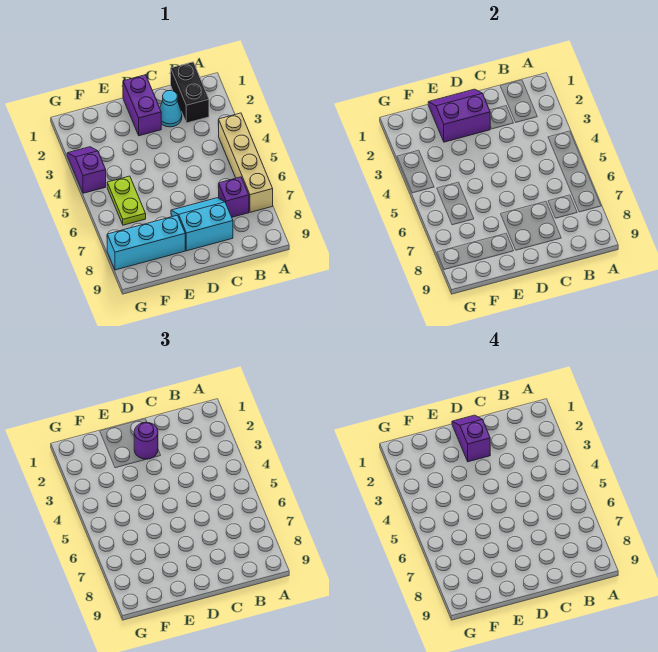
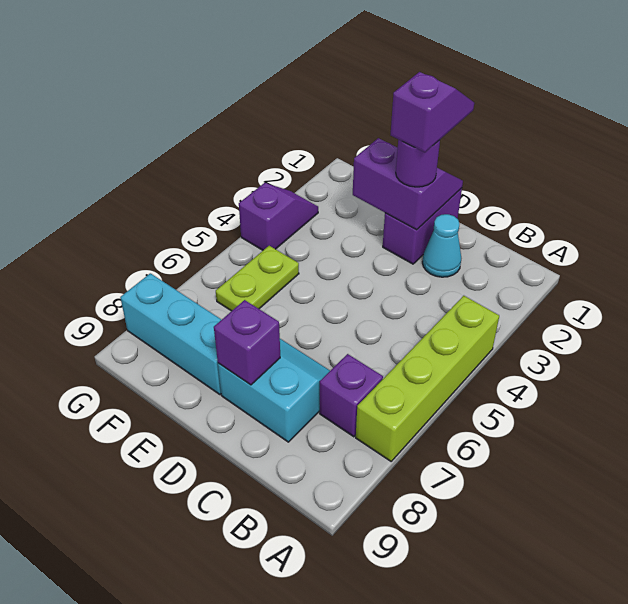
tan brick A4:A7 level 1 -> lime brick A4:A7 level 1
black brick B1:B2 level 1 -> none
none -> purple brick D8 level 2

